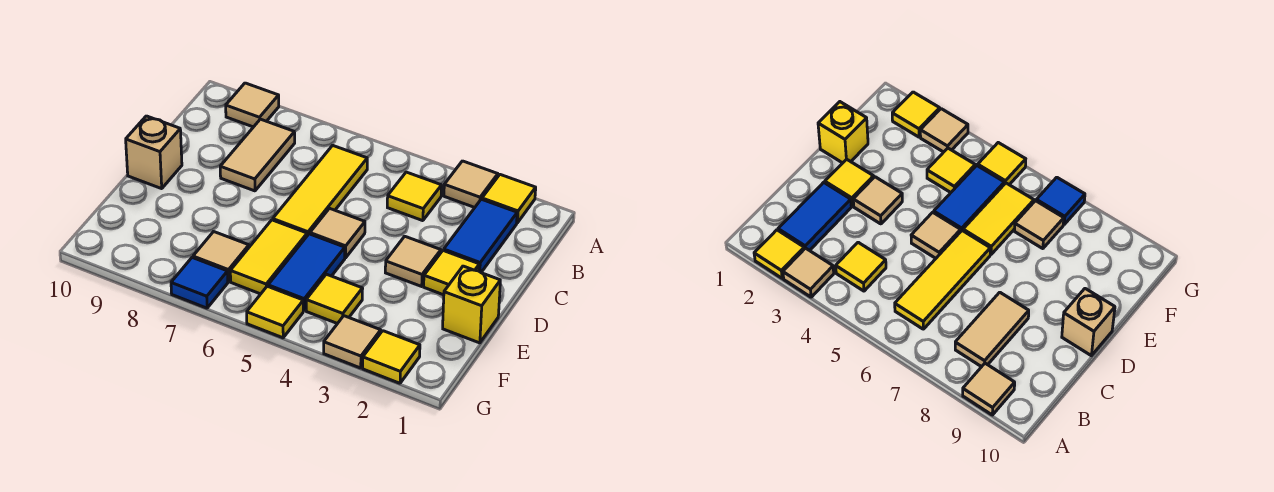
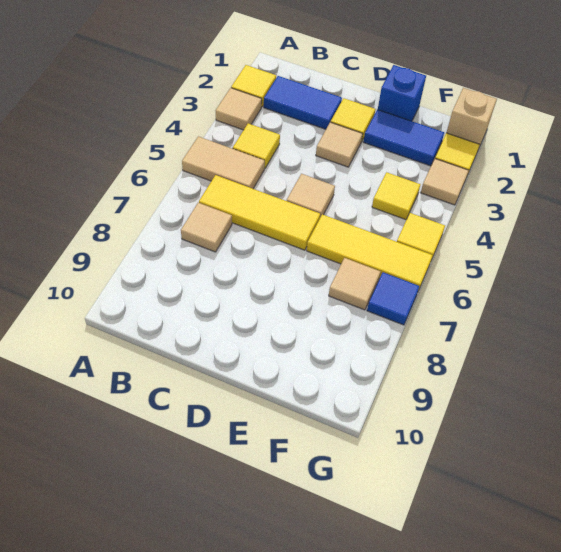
tan tile A9 level 1 -> tan tile B7 level 1
tan tile B8:C8 level 1 -> tan tile A5:B5 level 1
tan brick D10 level 1 -> tan brick G1 level 1
yellow brick E1 level 1 -> blue brick E1 level 1
blue tile E5:F5 level 1 -> blue tile E2:F2 level 1
yellow tile E6:F6 level 1 -> yellow tile E6:G6 level 1

